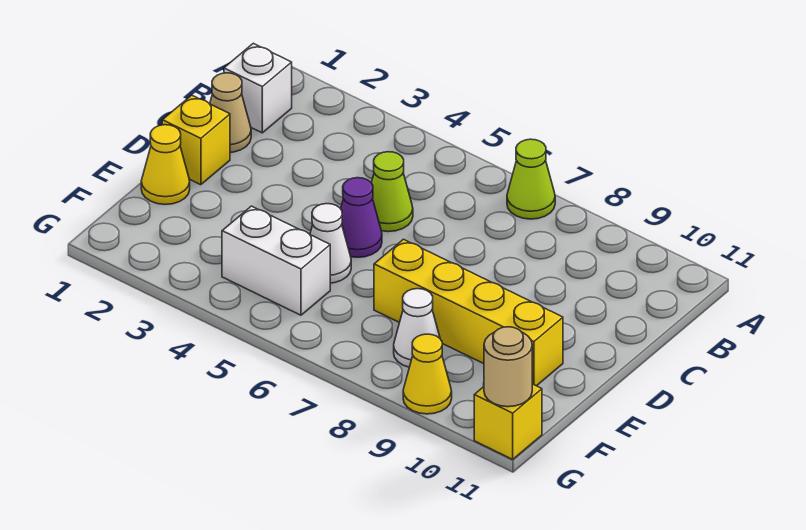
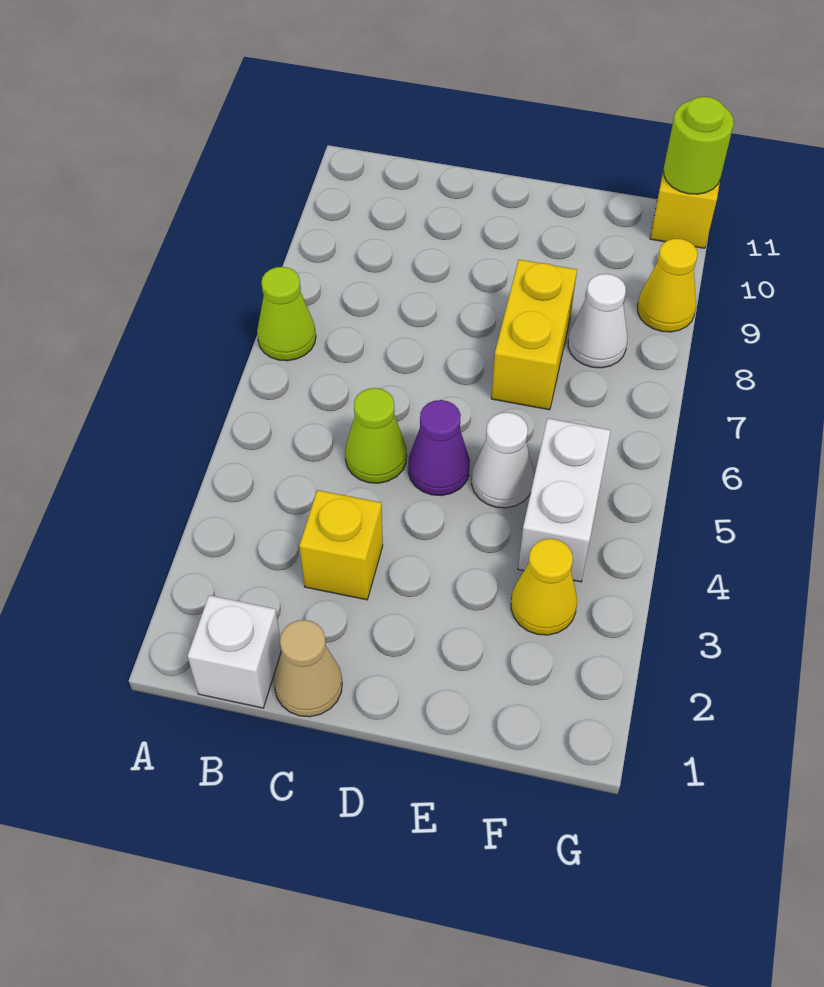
yellow brick D1 level 1 -> yellow brick C3 level 1
yellow cone E1 level 1 -> yellow cone F3 level 1
yellow brick E7:E10 level 1 -> yellow brick E7:E8 level 1
tan round brick G11 level 2 -> lime round brick G11 level 2

